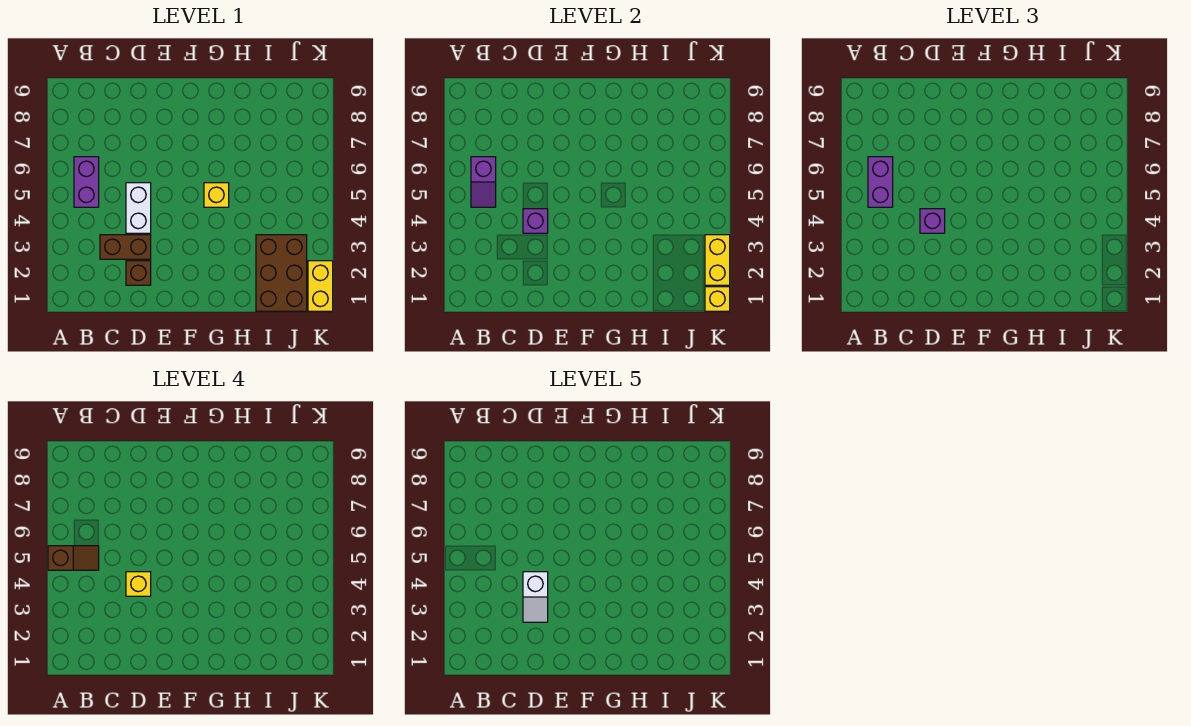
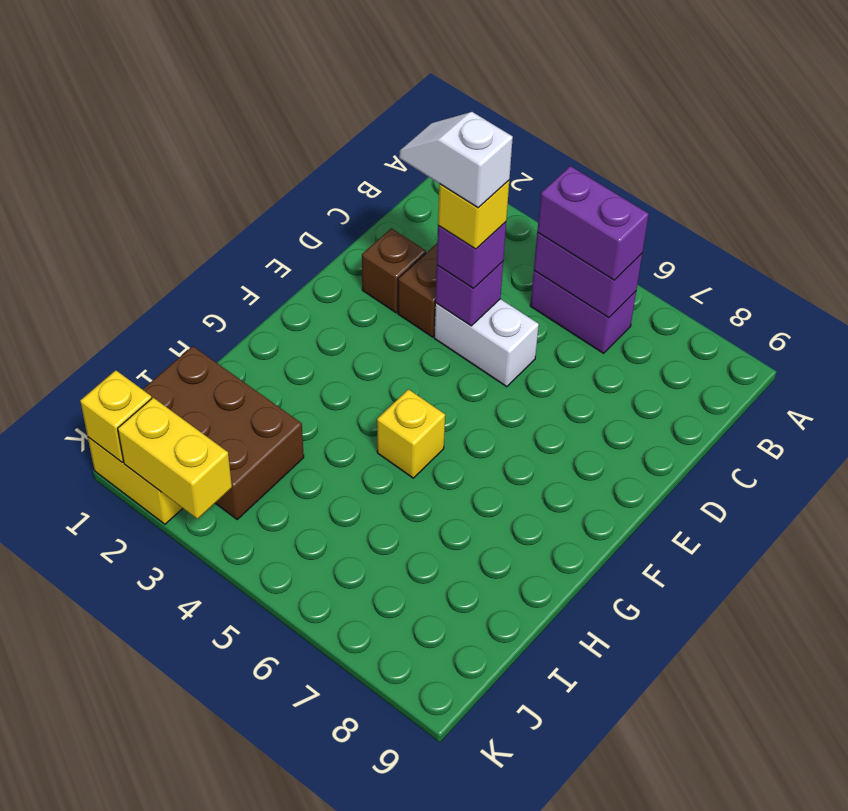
brown slope A5:B5 level 4 top A -> none
purple slope B5:B6 level 2 top 6 -> purple brick B5:B6 level 2

